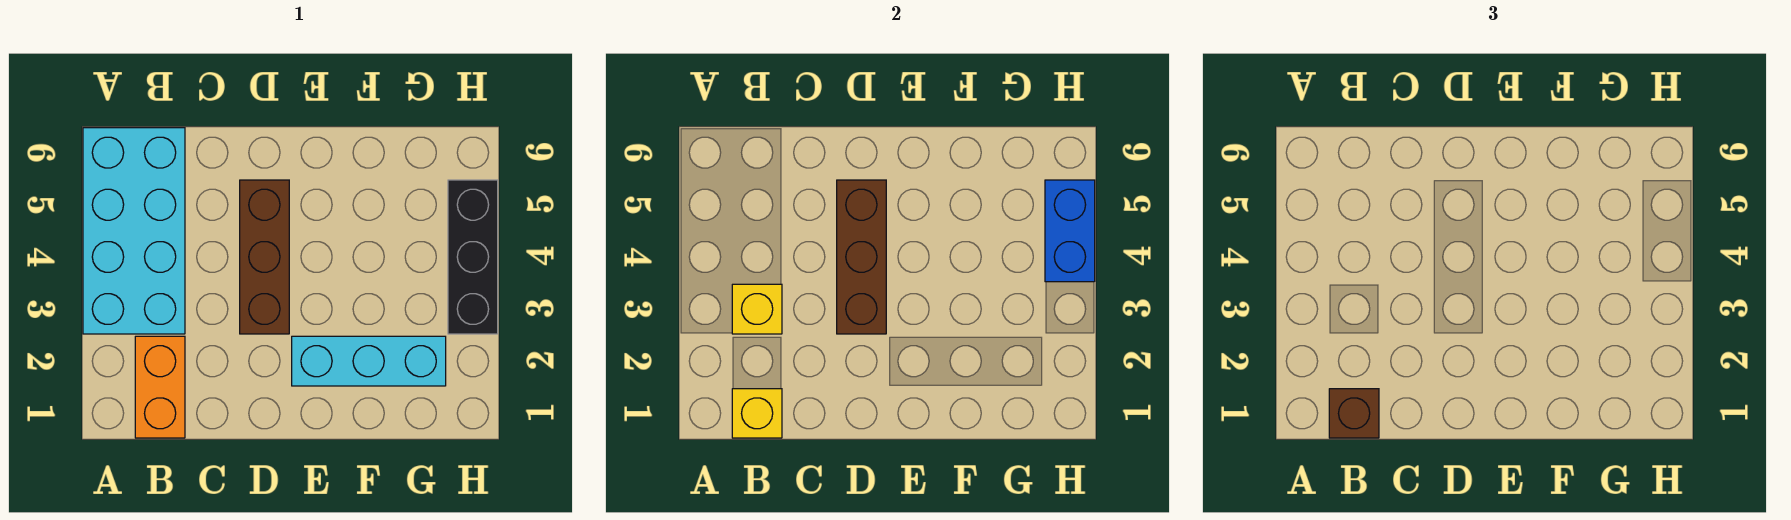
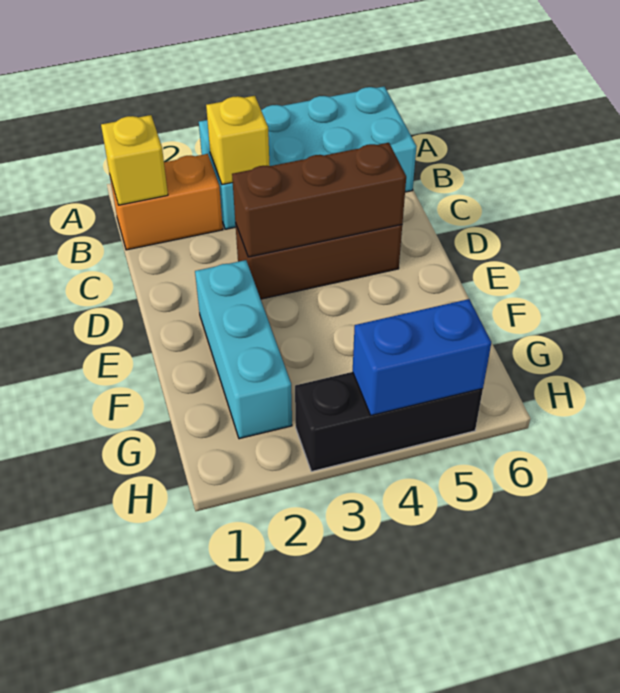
brown brick B1 level 3 -> none

